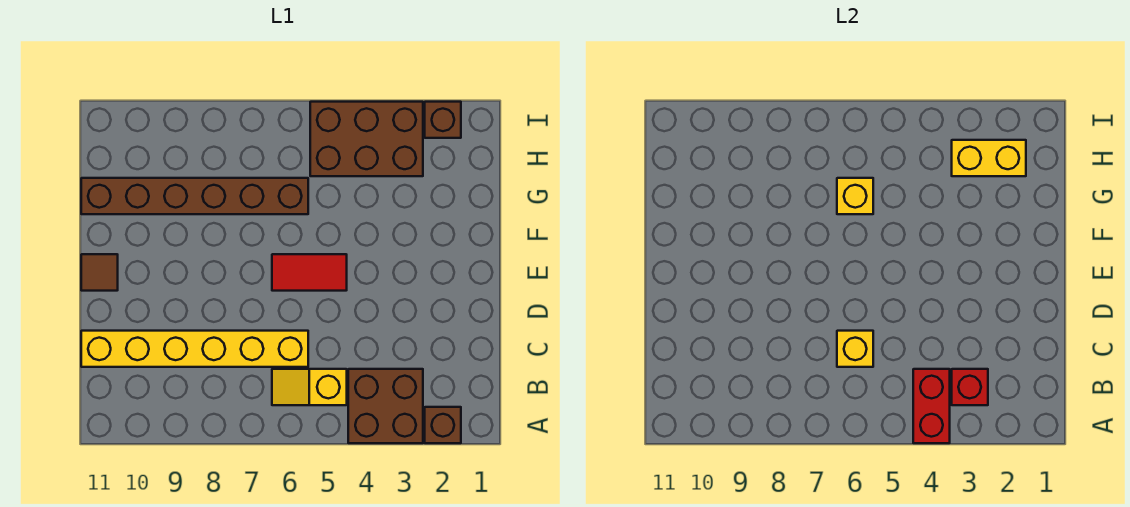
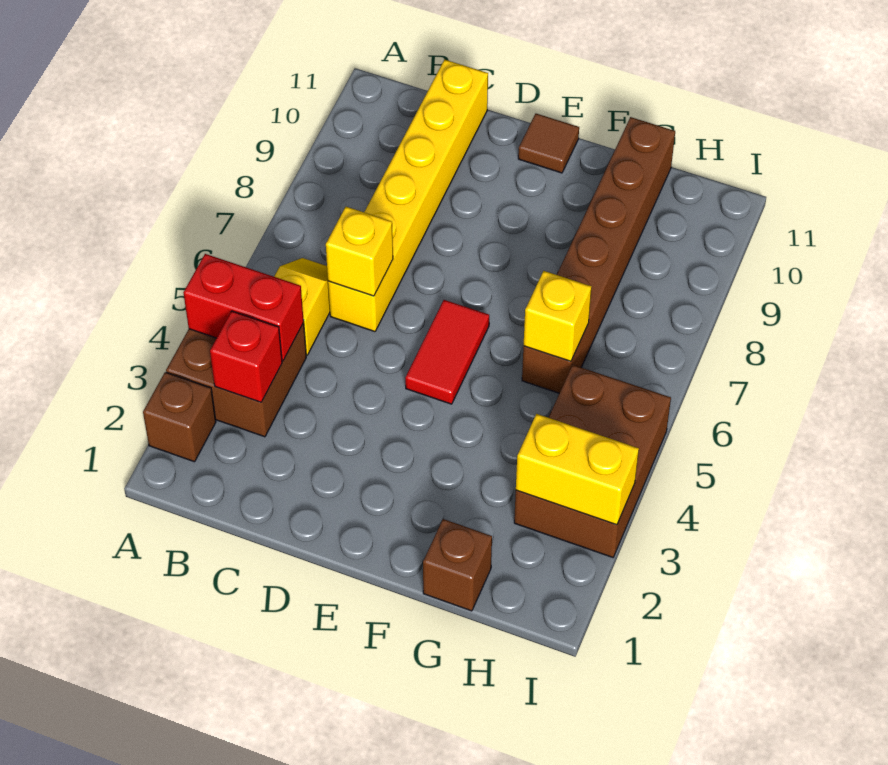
yellow brick H2:H3 level 2 -> yellow brick H3:I3 level 2
brown brick I2 level 1 -> brown brick G1 level 1

